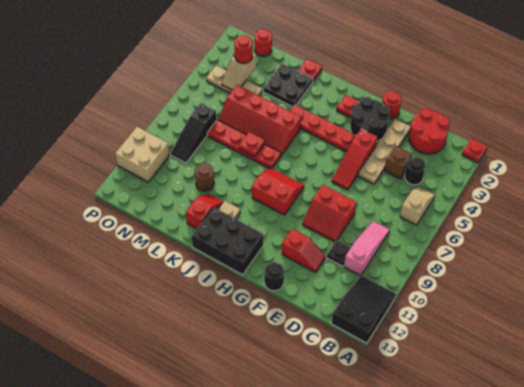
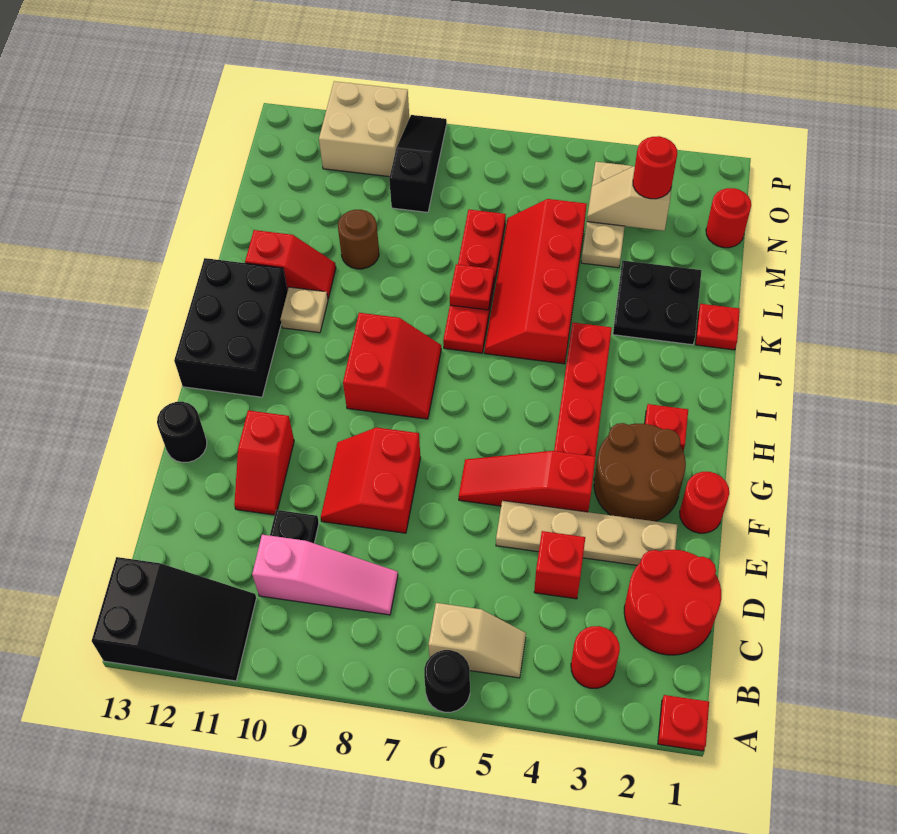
none -> red round brick B3 level 1
black round brick C4 level 1 -> black round brick A6 level 1
brown brick D4 level 1 -> red brick D4 level 1
black round brick F2:G3 level 1 -> brown round brick F2:G3 level 1
black slope N7:N9 level 1 top 7 -> black slope N9:P9 level 1 top N

